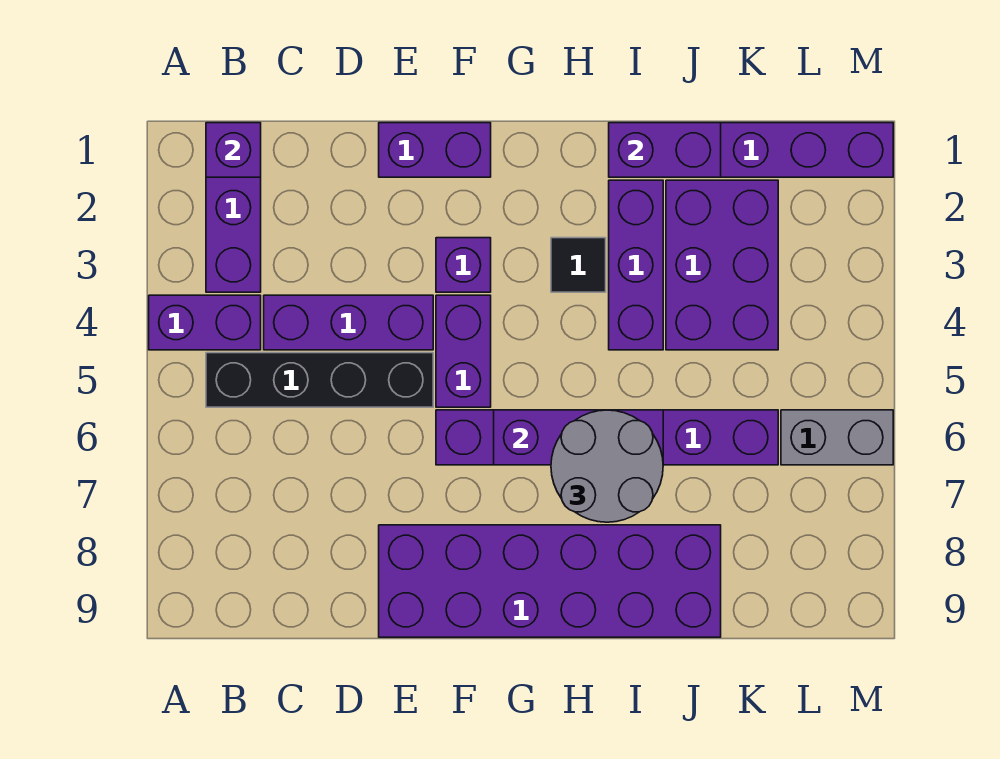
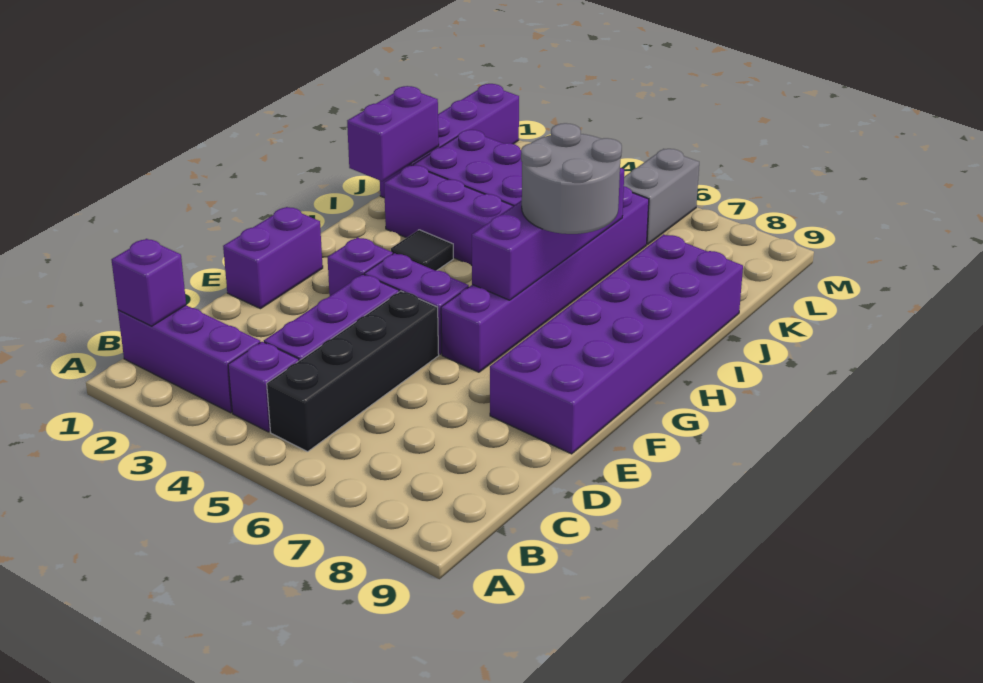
purple brick A4:B4 level 1 -> purple brick B4 level 1
purple brick G6:I6 level 2 -> purple brick G6:J6 level 2

